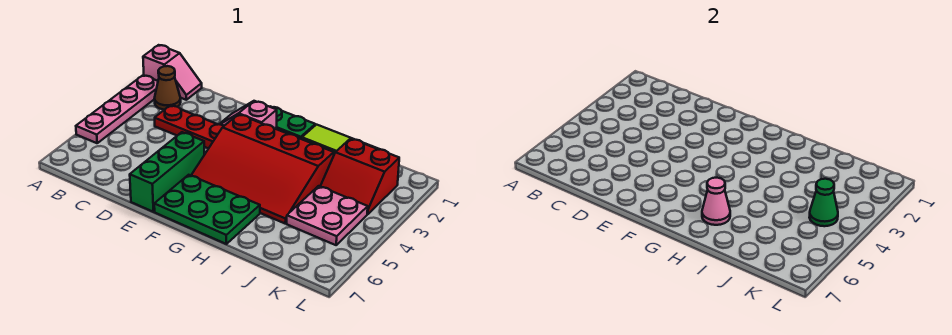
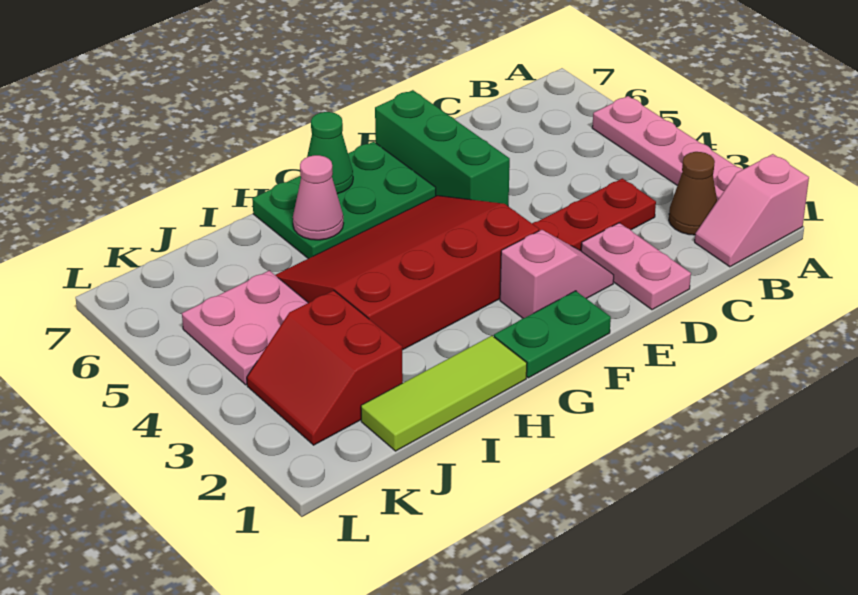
none -> pink plate D1:D2 level 1
red slope J2:K3 level 1 top 2 -> red slope J2:K3 level 1 top J
green cone K4 level 2 -> green cone G7 level 2

